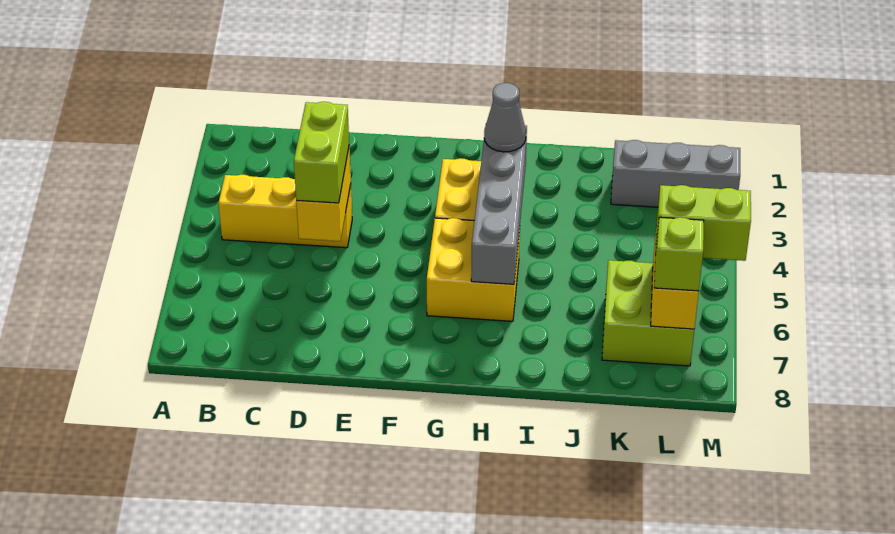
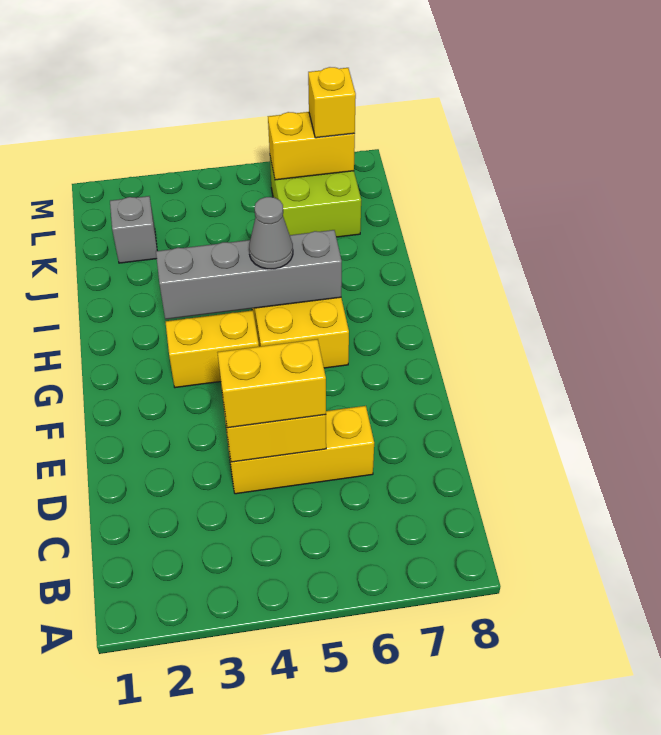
yellow brick B4:D4 level 1 -> yellow brick D4:D6 level 1
lime brick D4:D5 level 3 -> yellow brick D4:D5 level 3
grey cone H3 level 3 -> grey cone H5 level 3
grey brick K2:M2 level 1 -> grey brick K2 level 1
lime brick L6:M6 level 3 -> none
lime brick L7 level 3 -> yellow brick L7 level 3

